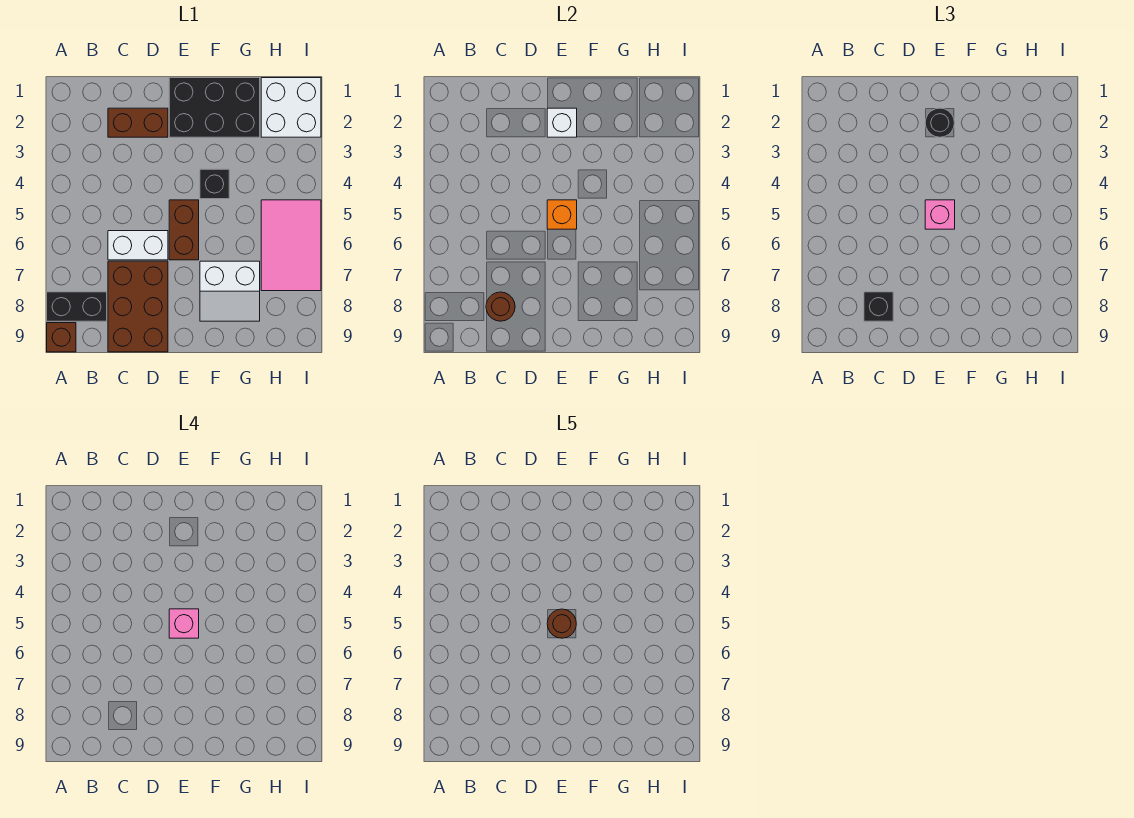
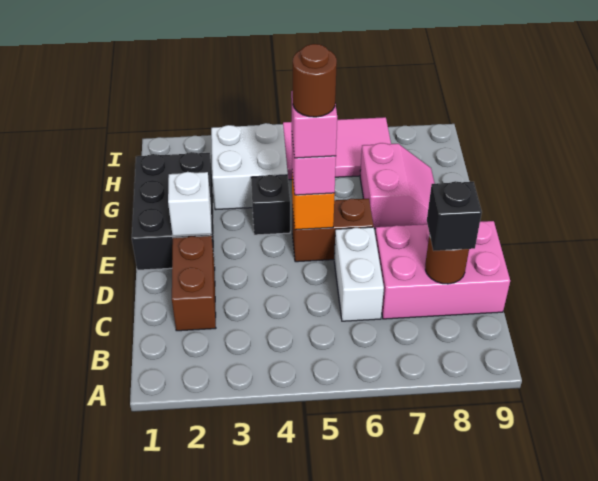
black brick A8:B8 level 1 -> none
brown brick A9 level 1 -> none
brown brick C7:D9 level 1 -> pink brick C7:D9 level 1
black round brick E2 level 3 -> none
white slope F7:G8 level 1 top 7 -> pink slope F7:G8 level 1 top 7
white brick H1:I2 level 1 -> white brick G3:H4 level 1

